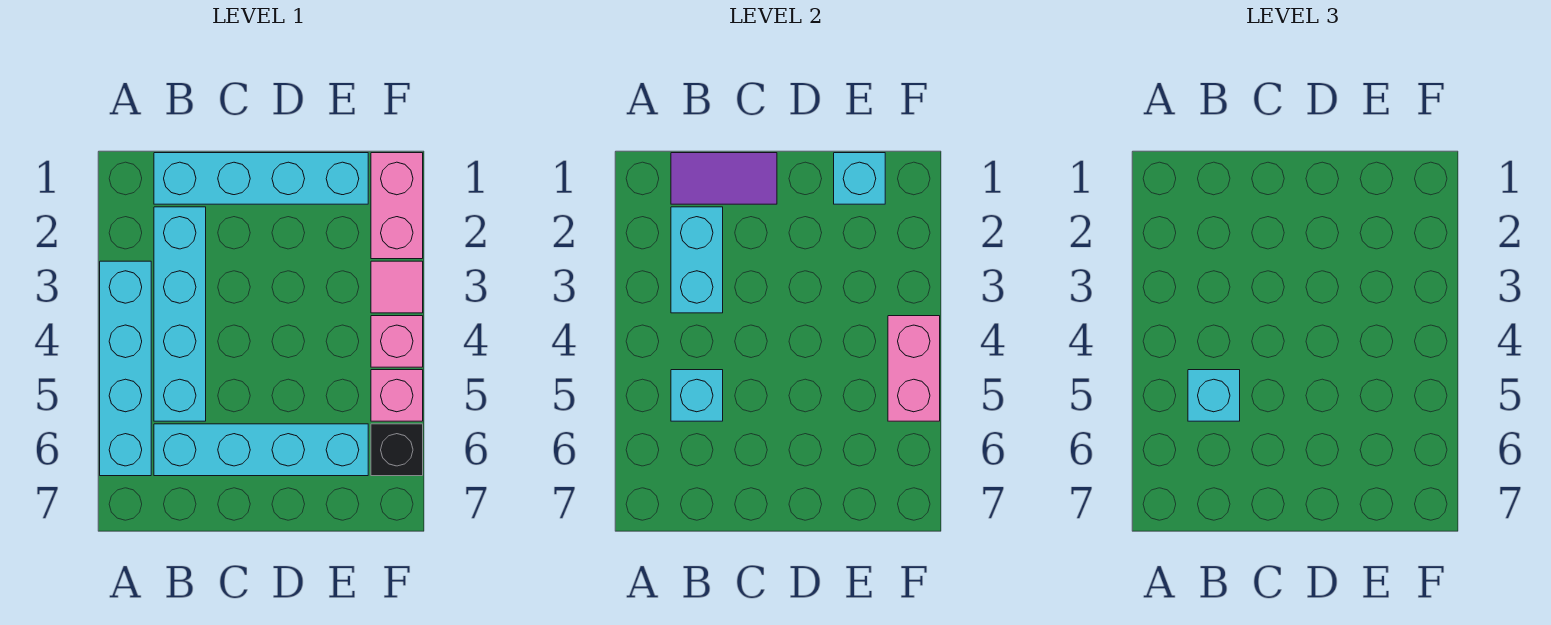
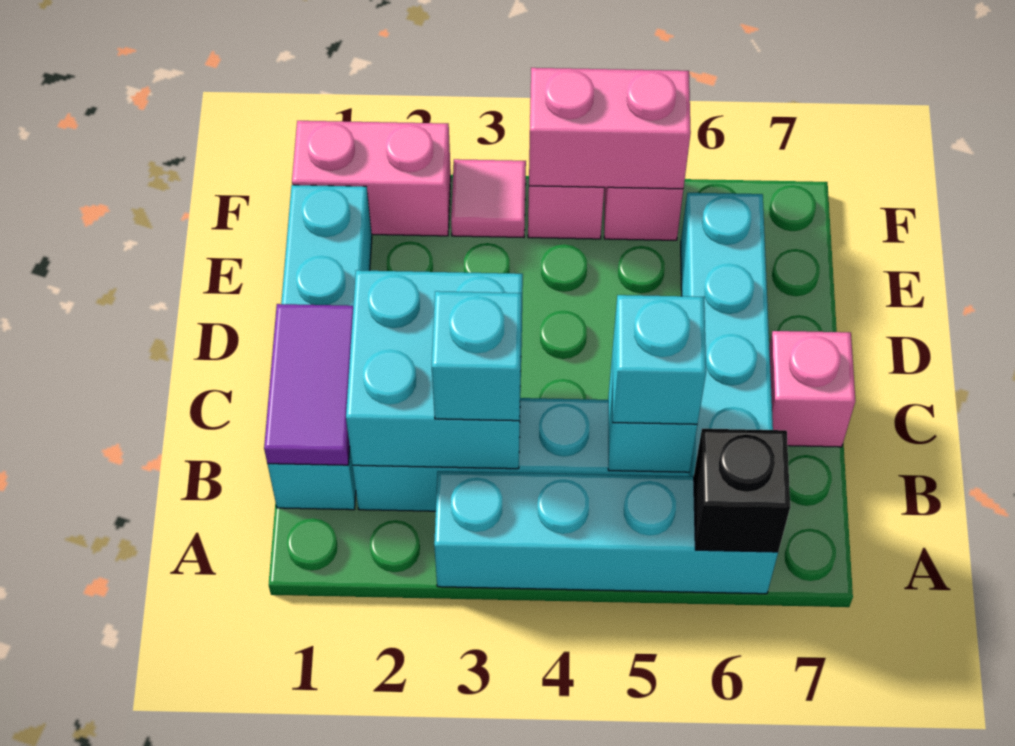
cyan brick B2:B3 level 2 -> cyan brick B2:C3 level 2
none -> pink brick C7 level 1
cyan brick E1 level 2 -> cyan brick B3 level 3
black brick F6 level 1 -> black brick A6 level 2

